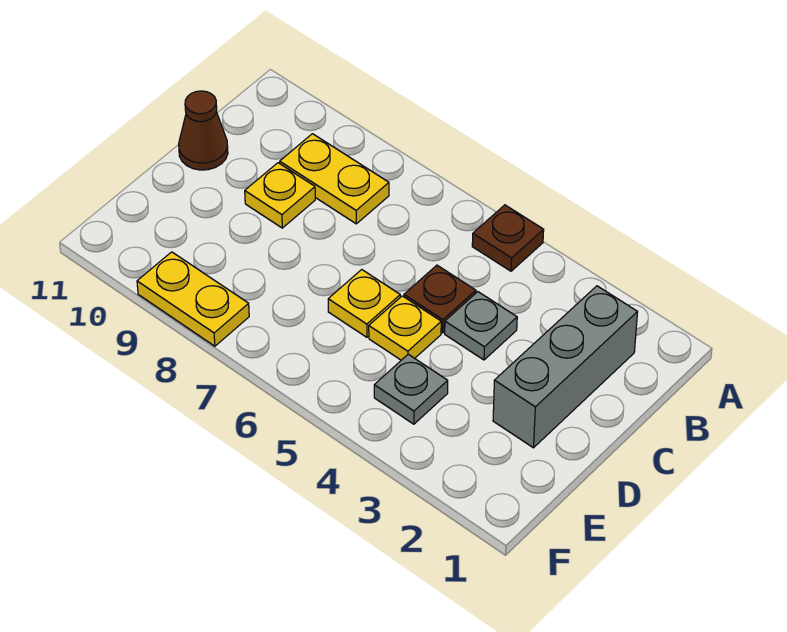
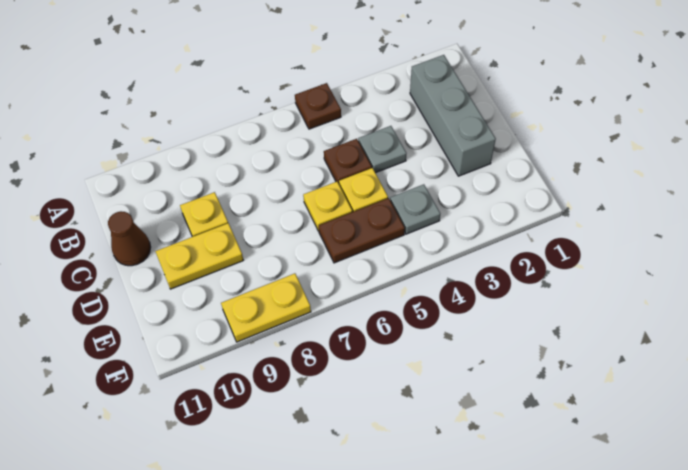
yellow plate B8:B9 level 1 -> yellow plate D9:D10 level 1
none -> brown plate E5:E6 level 1

